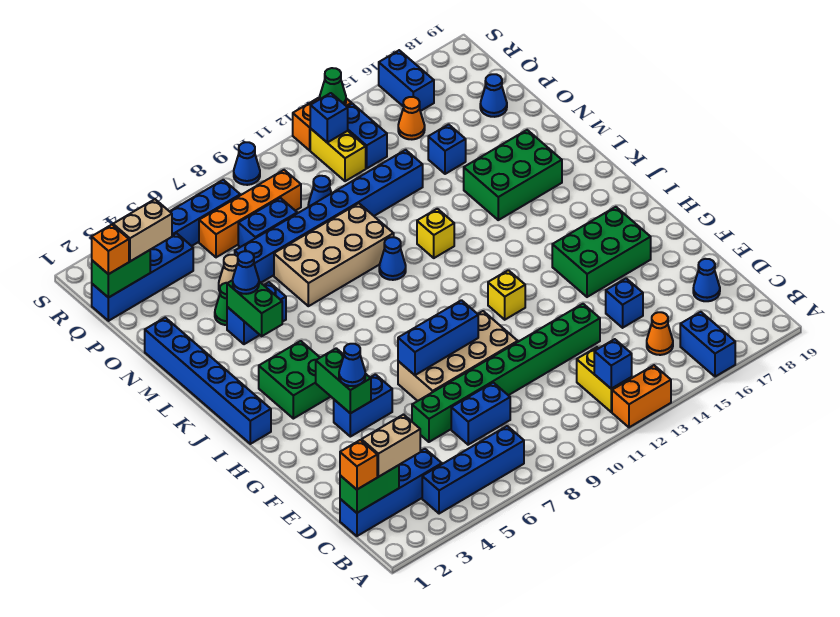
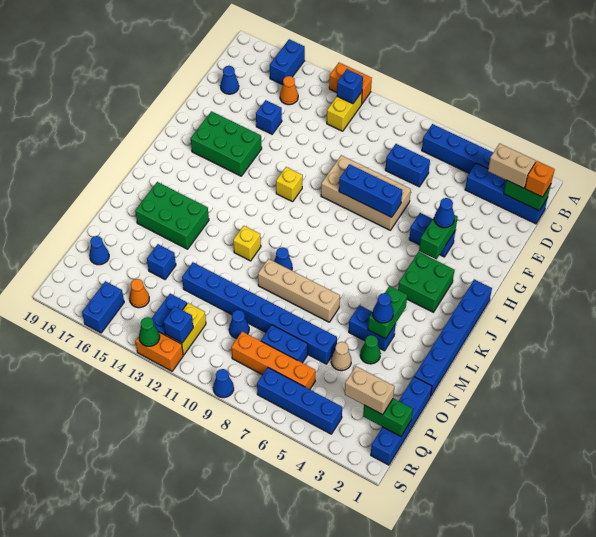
green brick E6:E13 level 1 -> none
tan brick M7:N10 level 1 -> tan brick M7:M10 level 1
blue brick Q1:Q4 level 1 -> blue brick O1:R1 level 1
orange brick Q1 level 3 -> none

